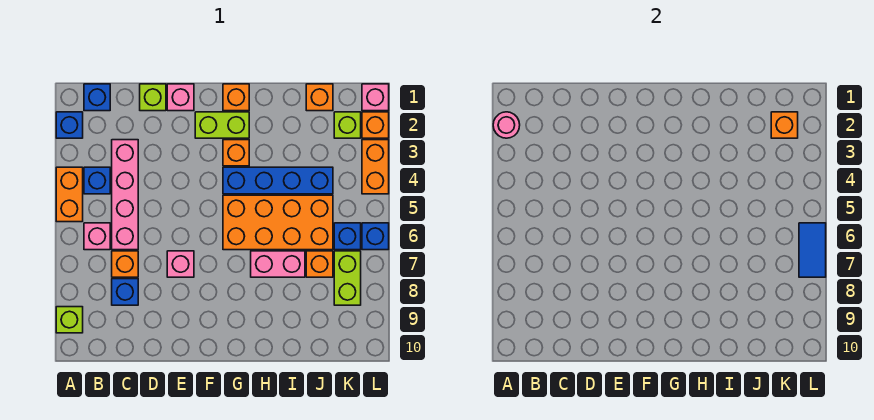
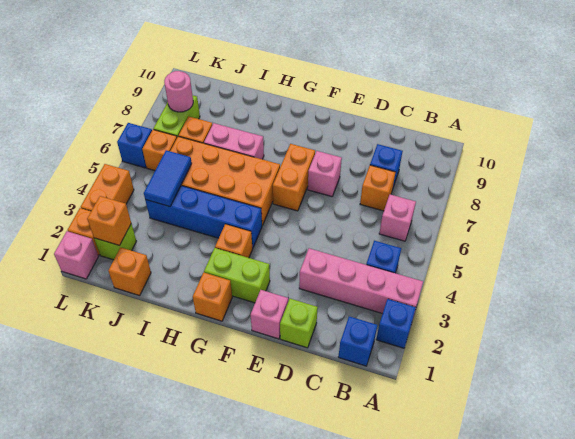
pink round brick A2 level 2 -> pink round brick K8 level 2
orange brick A4:A5 level 1 -> orange brick F6:F7 level 1
lime brick A9 level 1 -> none
pink brick C3:C6 level 1 -> pink brick A3:D3 level 1
blue brick K6 level 1 -> orange brick K6 level 1
blue tile L6:L7 level 2 -> blue tile J4:J5 level 2

